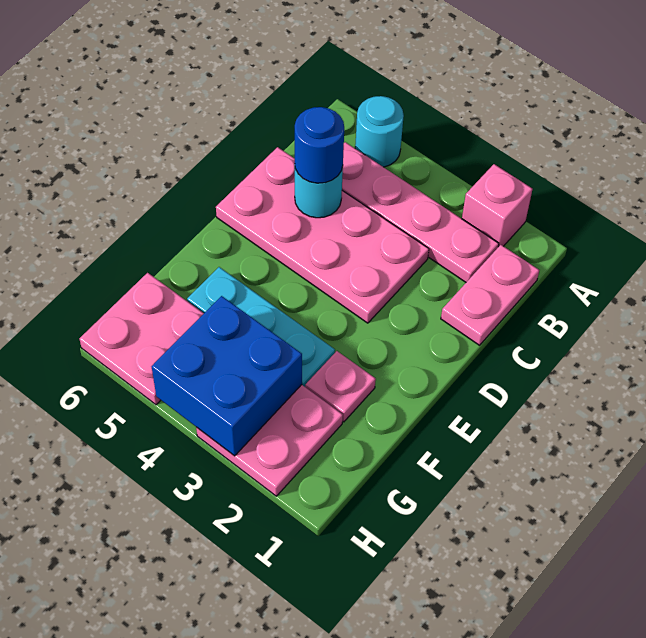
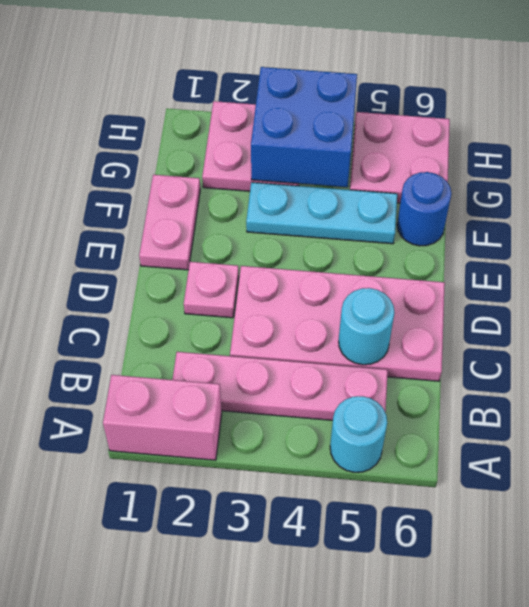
pink brick A2 level 1 -> pink brick A1:A2 level 1
pink plate B1:C1 level 1 -> pink plate E1:F1 level 1
blue round brick C5 level 3 -> blue round brick F6 level 1
pink plate F2 level 1 -> pink plate D2 level 1

